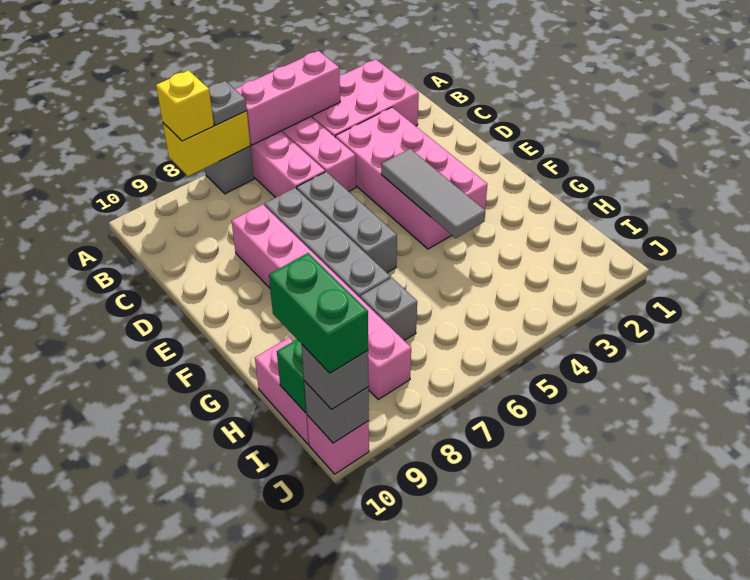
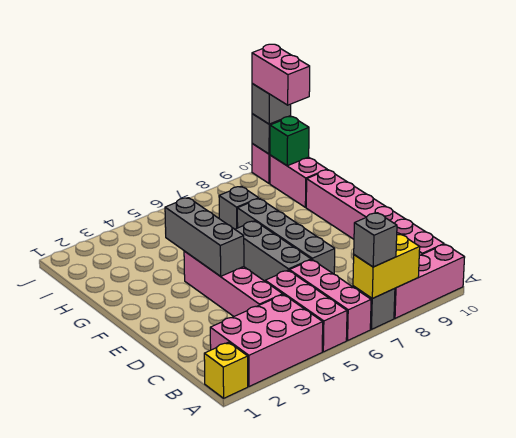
pink brick A4:A6 level 2 -> pink brick A8:A10 level 1
grey plate A7 level 3 -> grey brick A7 level 3
yellow brick A8 level 3 -> yellow brick A1 level 1
pink brick C3:F4 level 1 -> pink brick C4:F4 level 1
pink brick D8:I8 level 1 -> pink brick B10:G10 level 1
grey tile E4:G4 level 2 -> grey brick E4:G4 level 2
green brick I10:J10 level 4 -> pink brick I10:J10 level 4

